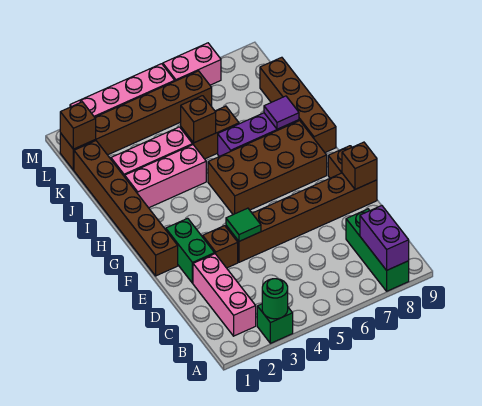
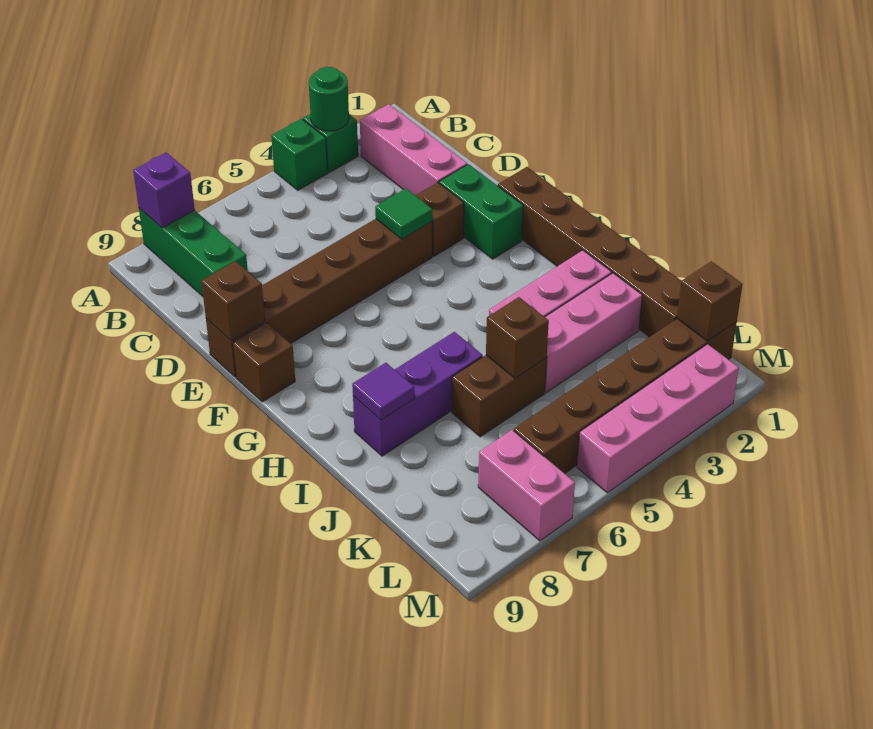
none -> green brick A4 level 1
purple brick A8:B8 level 2 -> purple brick A8 level 2
brown brick G5:H8 level 1 -> none
brown brick H9:K9 level 1 -> none
pink brick M6:M7 level 1 -> pink brick L7:M7 level 1

